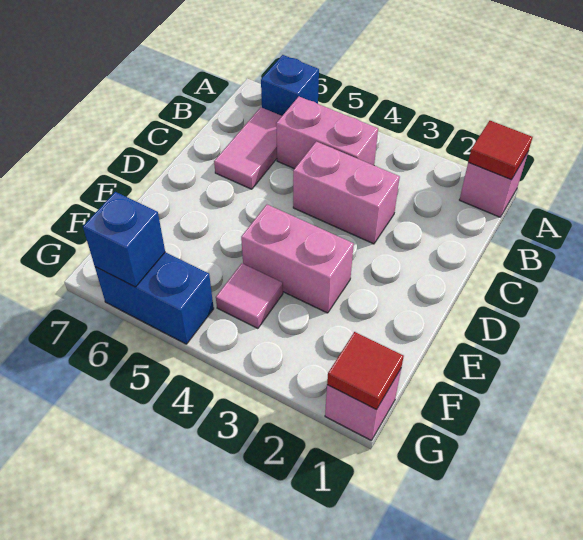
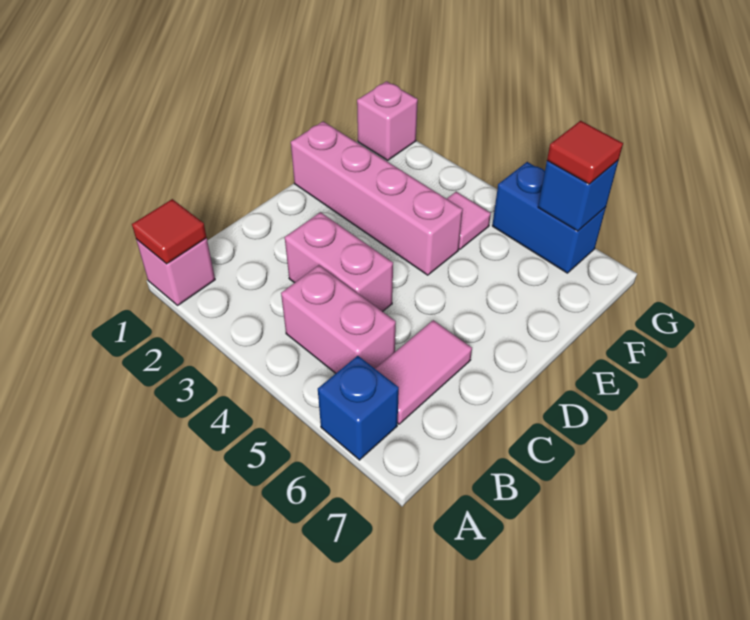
pink brick E3:E4 level 1 -> pink brick E1:E4 level 1
red tile G1 level 2 -> red tile G6 level 3

